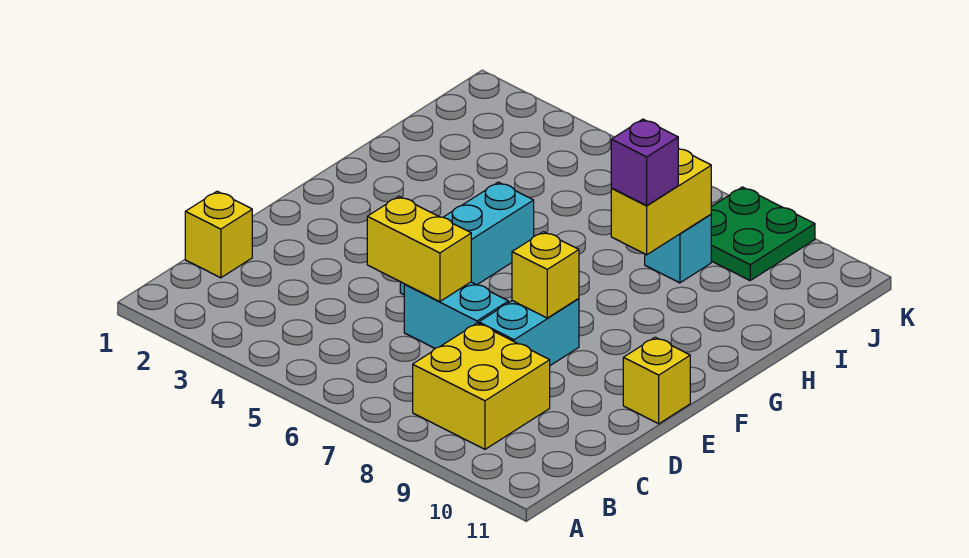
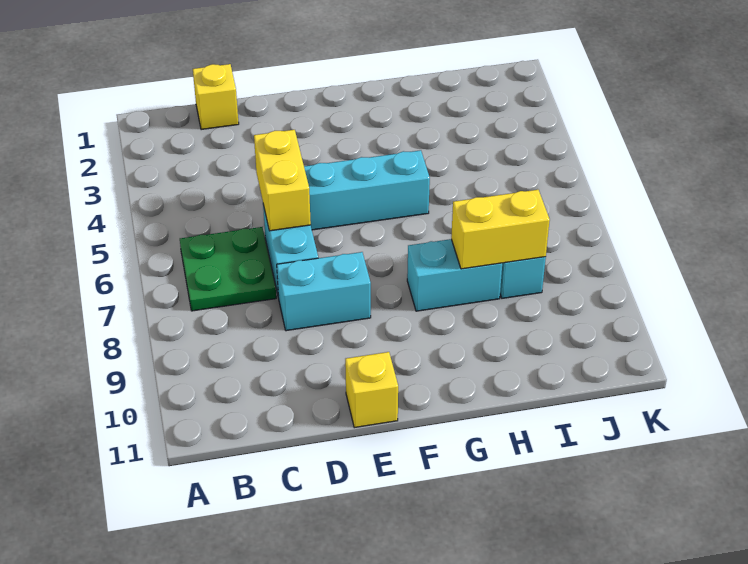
yellow brick B8:C9 level 1 -> none
yellow brick E8 level 2 -> none
none -> cyan brick G8:H8 level 1
purple brick H8 level 3 -> none
green plate J8:K9 level 1 -> green plate B6:C7 level 1

